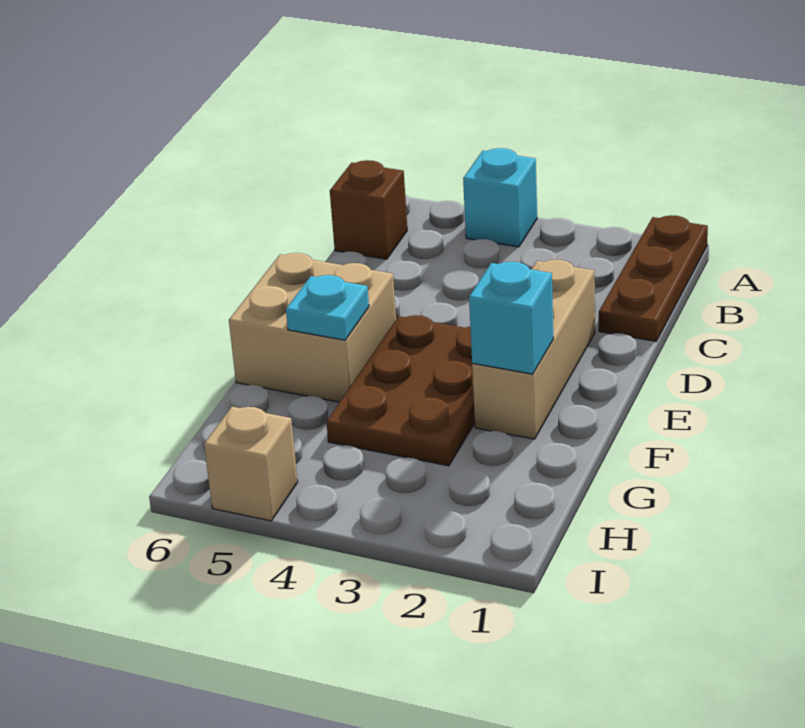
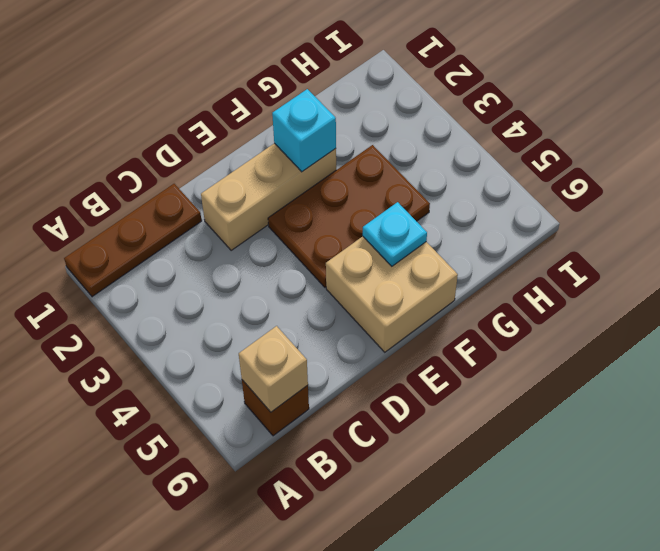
cyan brick A4 level 1 -> none
tan brick I5 level 1 -> tan brick B6 level 2

